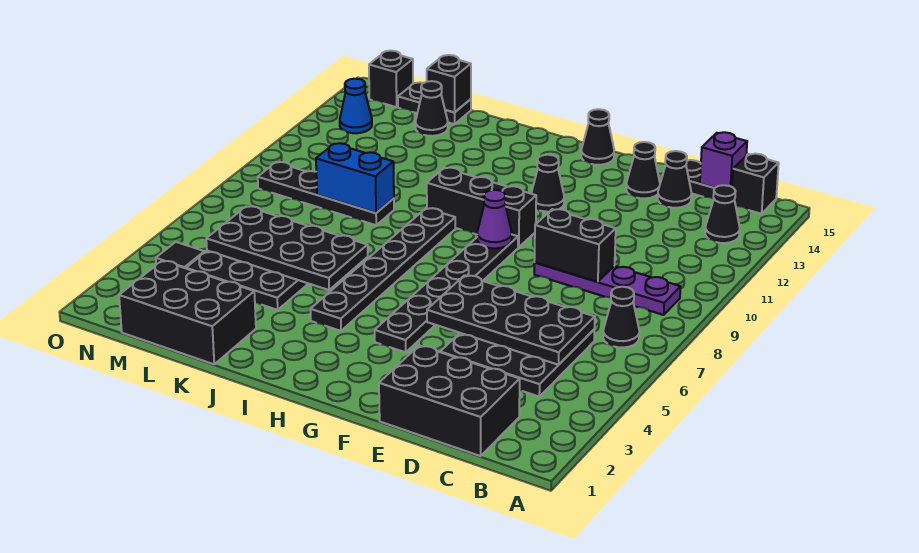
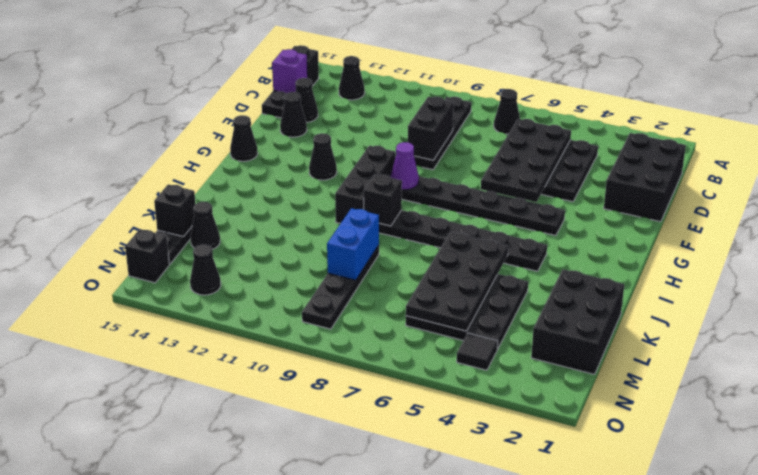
purple plate B9:E9 level 1 -> black plate B9:E9 level 1
none -> black brick I9 level 2
blue cone N13 level 1 -> black cone N13 level 1

